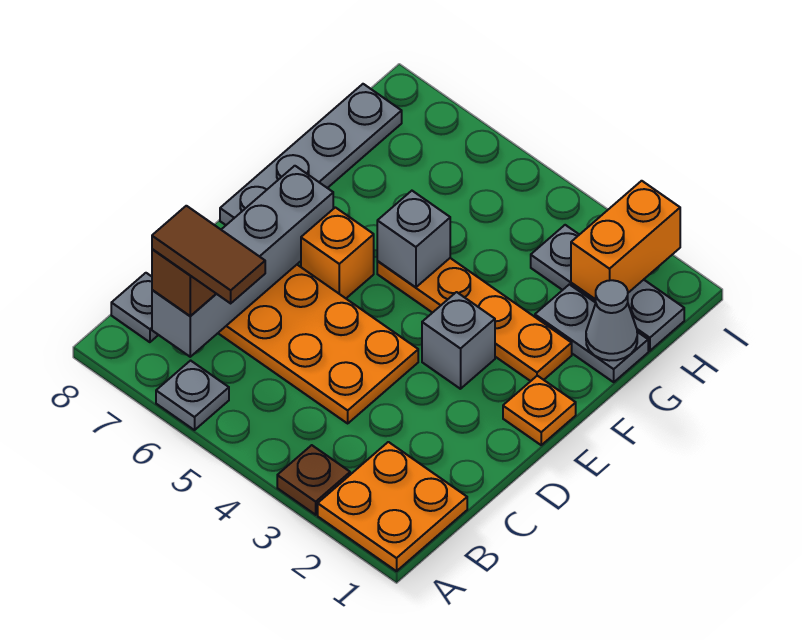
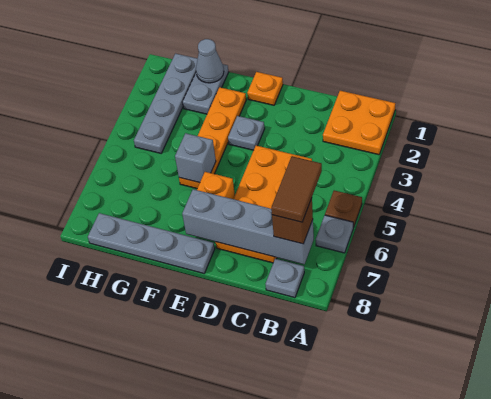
brown plate A3 level 1 -> brown plate A5 level 1
grey brick E3 level 1 -> grey plate E3 level 1
grey plate H1:H3 level 1 -> grey plate H1:H4 level 1
orange brick H2:I2 level 2 -> none

